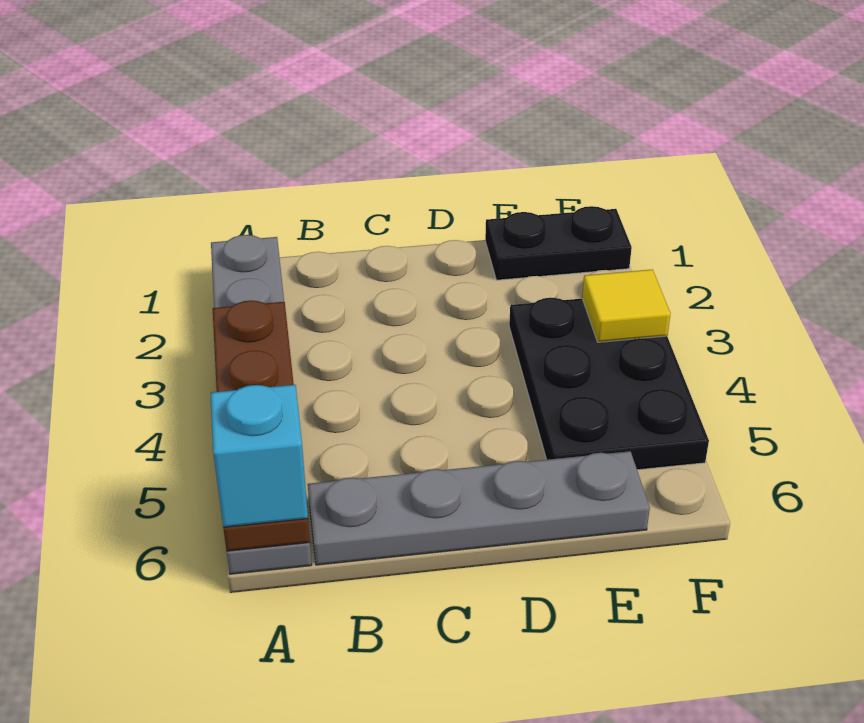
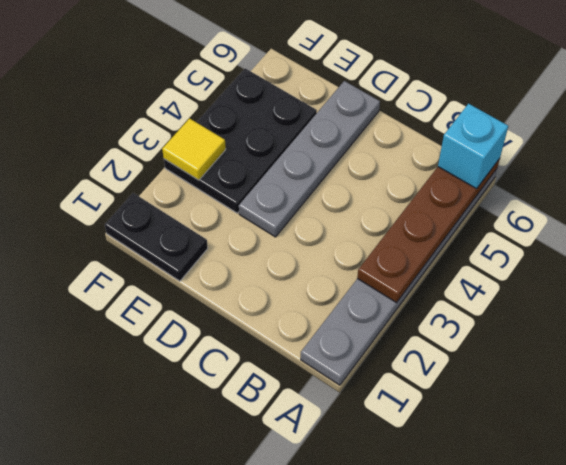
grey plate B6:E6 level 1 -> grey plate D3:D6 level 1

